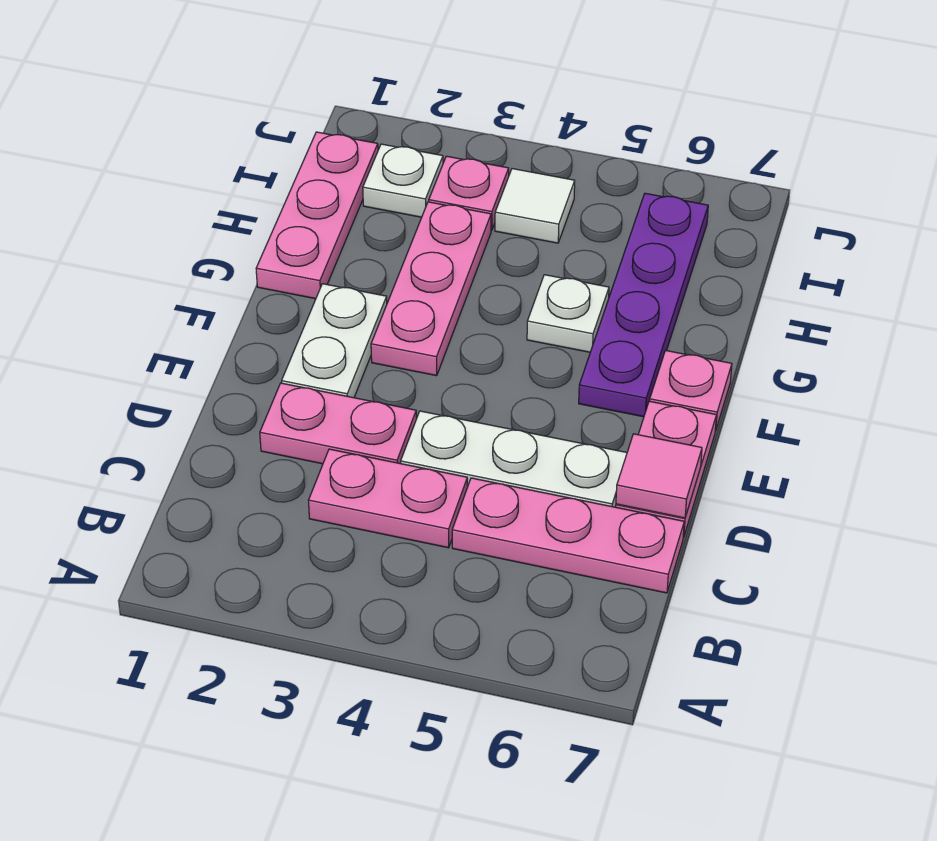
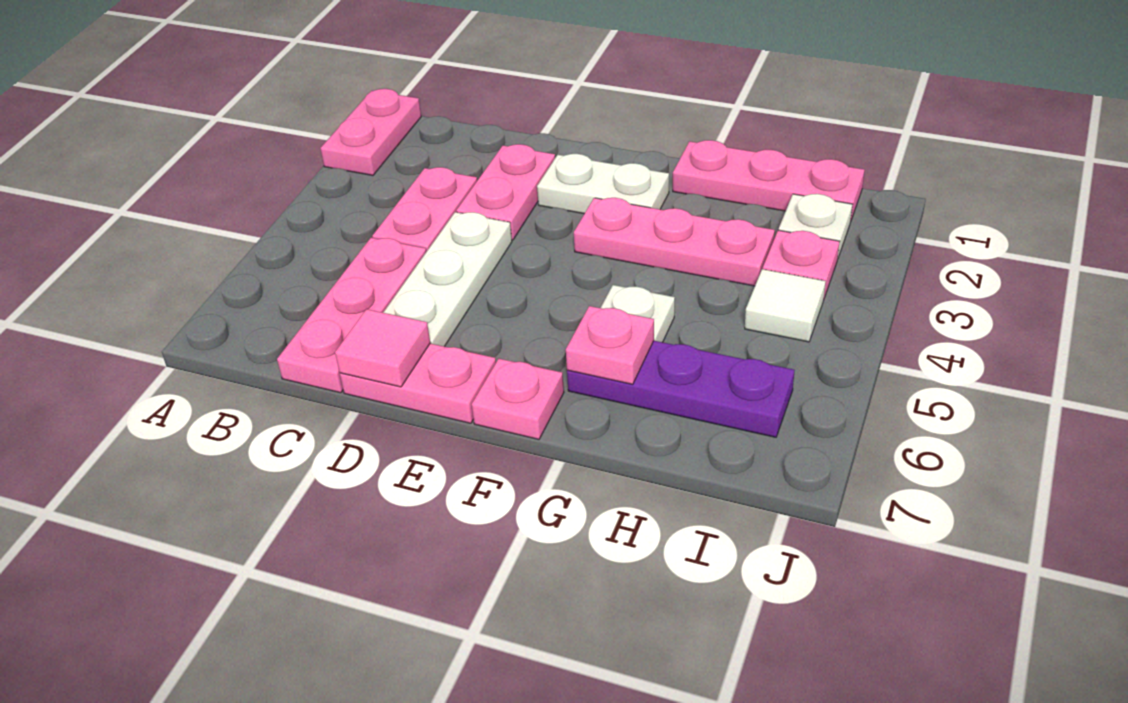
none -> pink plate A1:A2 level 1
purple plate F6:I6 level 1 -> purple plate G6:I6 level 1
none -> pink plate G6 level 2

